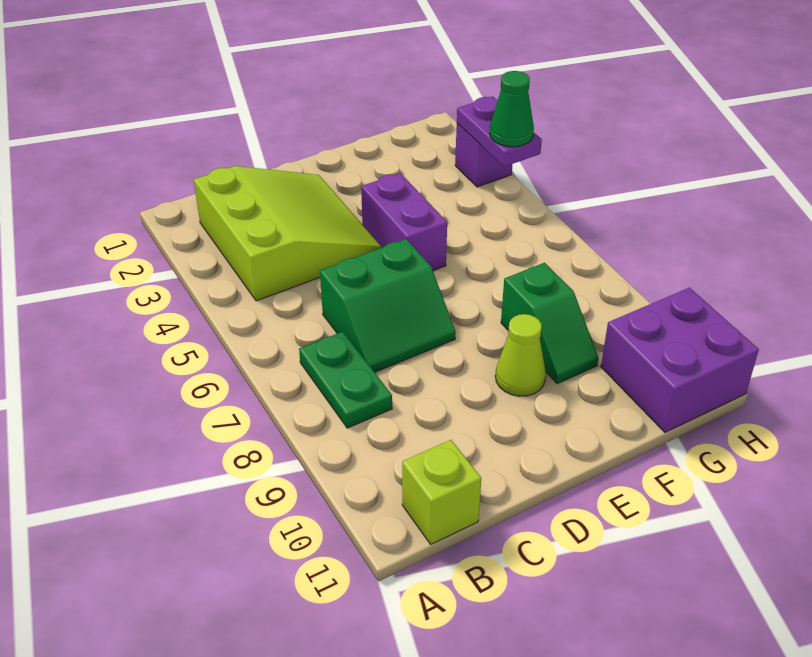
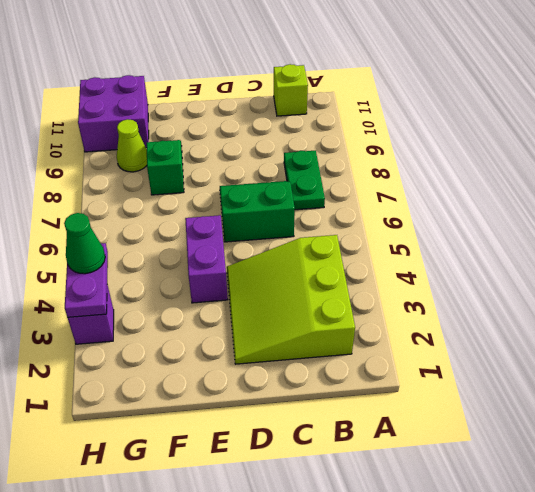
lime cone E9 level 1 -> lime cone G9 level 1

